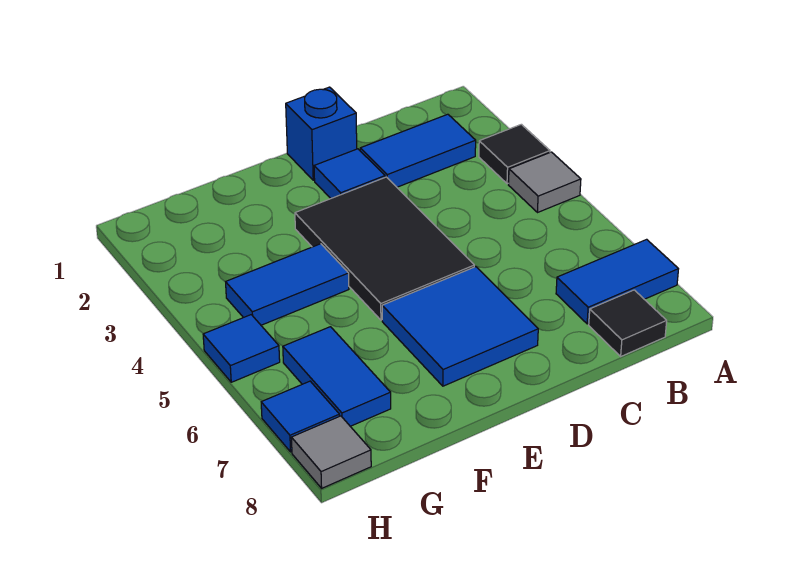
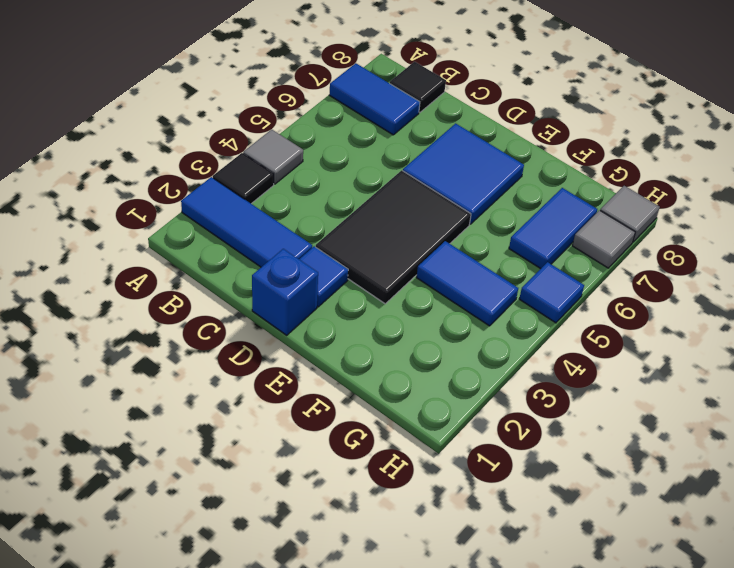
blue tile B2:C2 level 1 -> blue tile A2:C2 level 1
blue tile H7 level 1 -> grey tile H7 level 1

